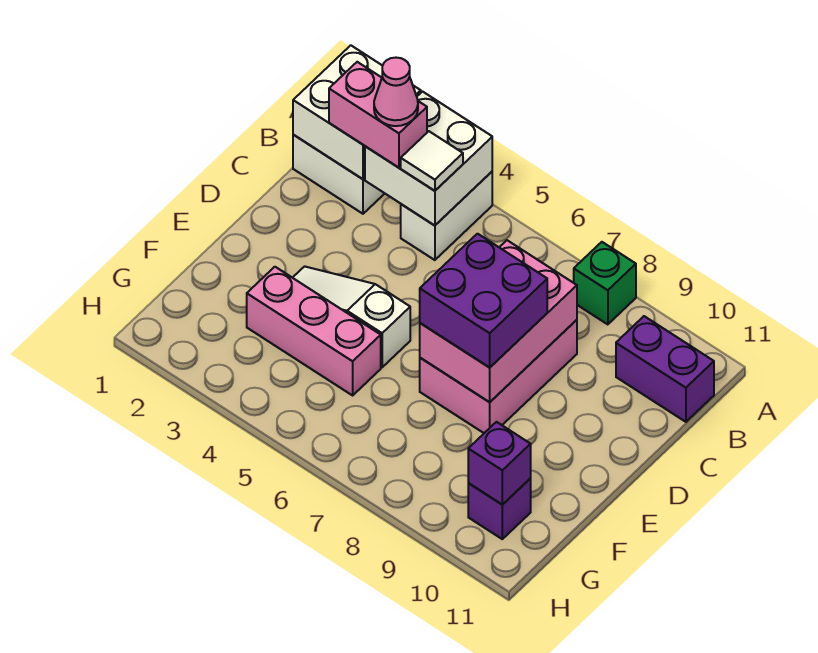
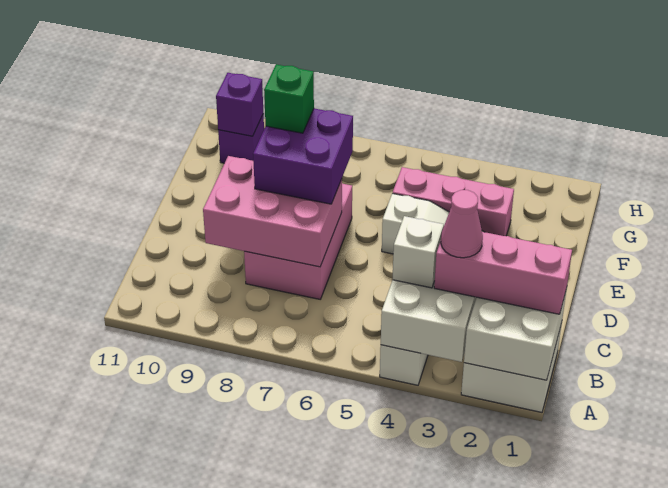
green brick A8 level 1 -> green brick E8 level 4
pink brick B2:B3 level 3 -> pink brick B1:B3 level 3
white tile B4 level 3 -> white brick B4 level 3
purple brick B10:B11 level 1 -> none
pink brick C7:E8 level 2 -> pink brick C7:D9 level 2

